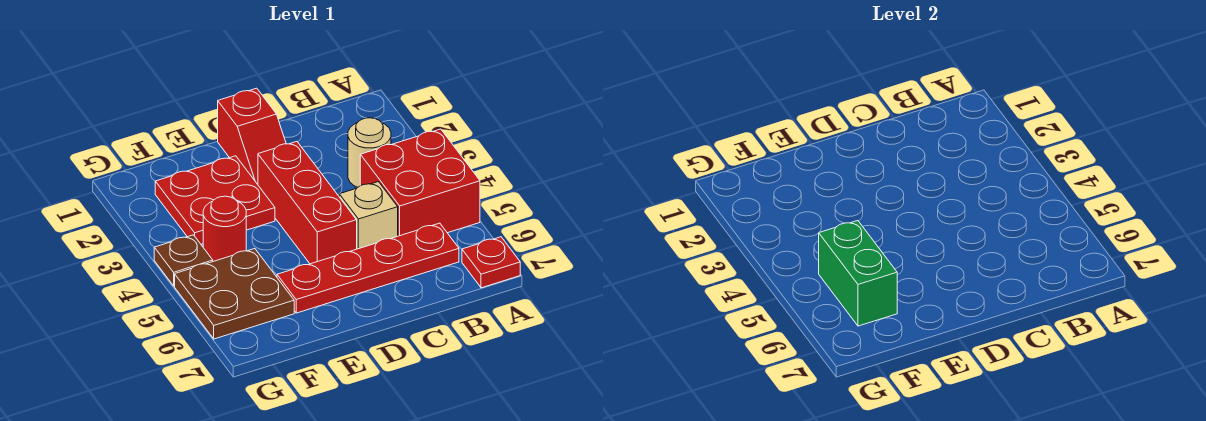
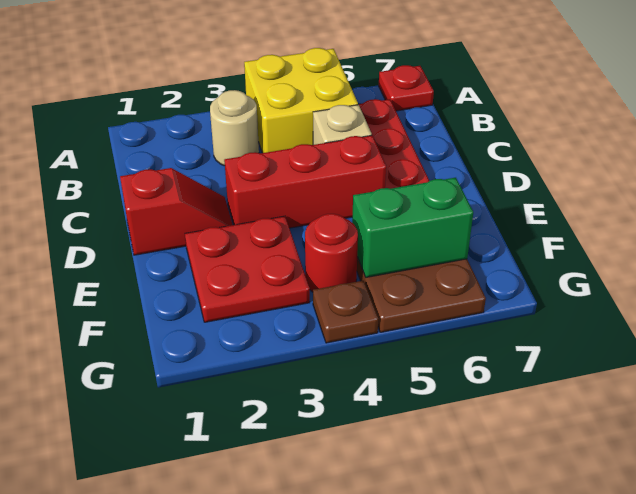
red brick A4:B5 level 1 -> yellow brick A4:B5 level 1

